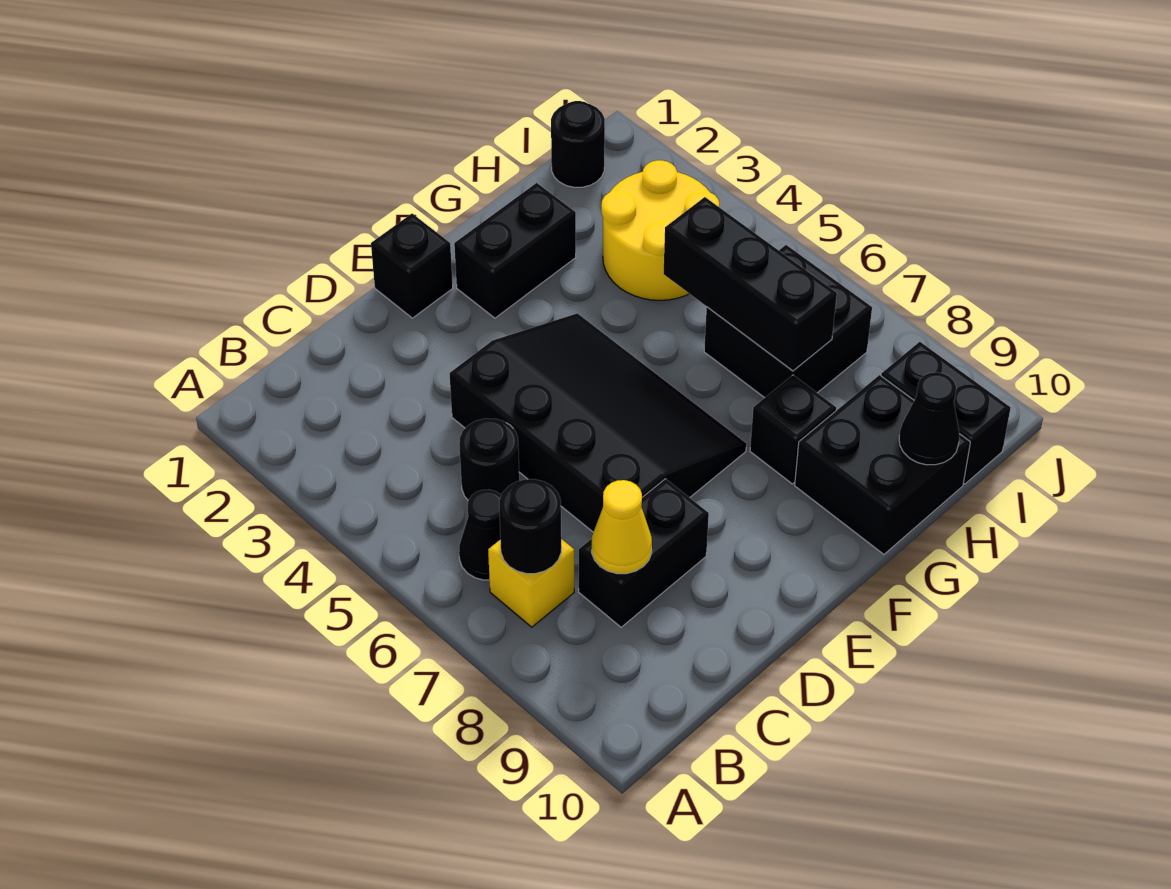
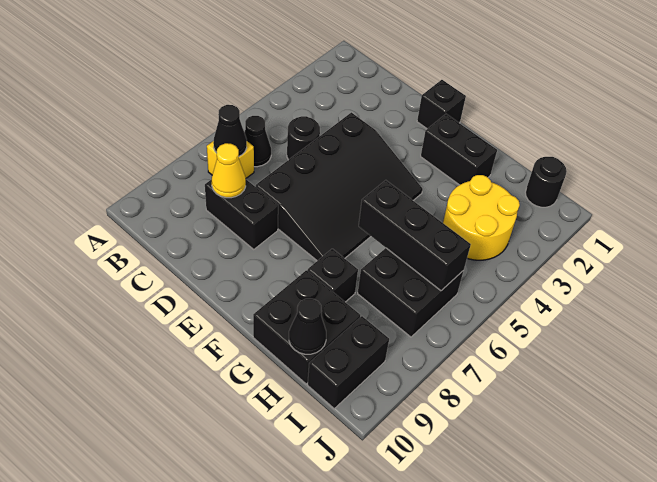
black round brick B7 level 2 -> black cone B7 level 2
black brick H5:H7 level 2 -> black brick G6:I6 level 2

